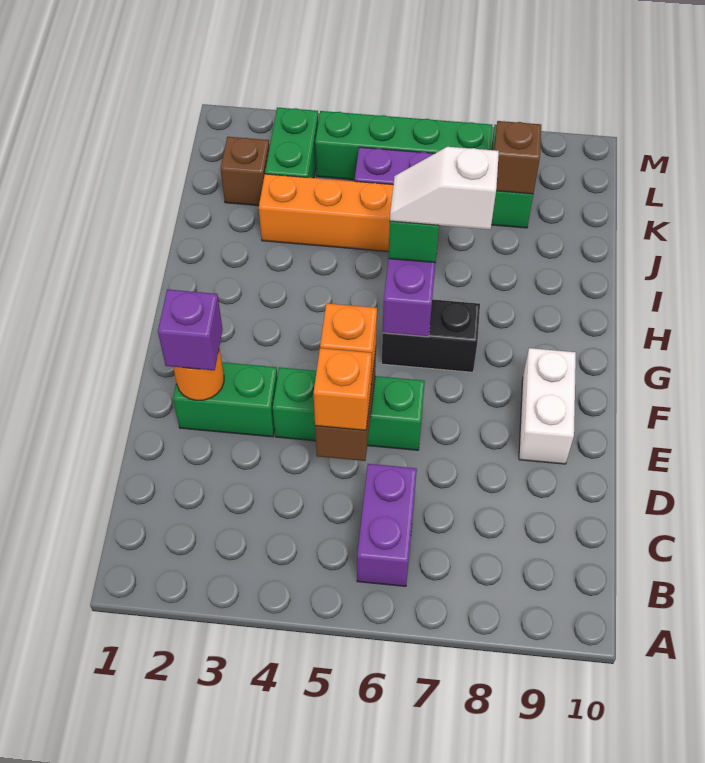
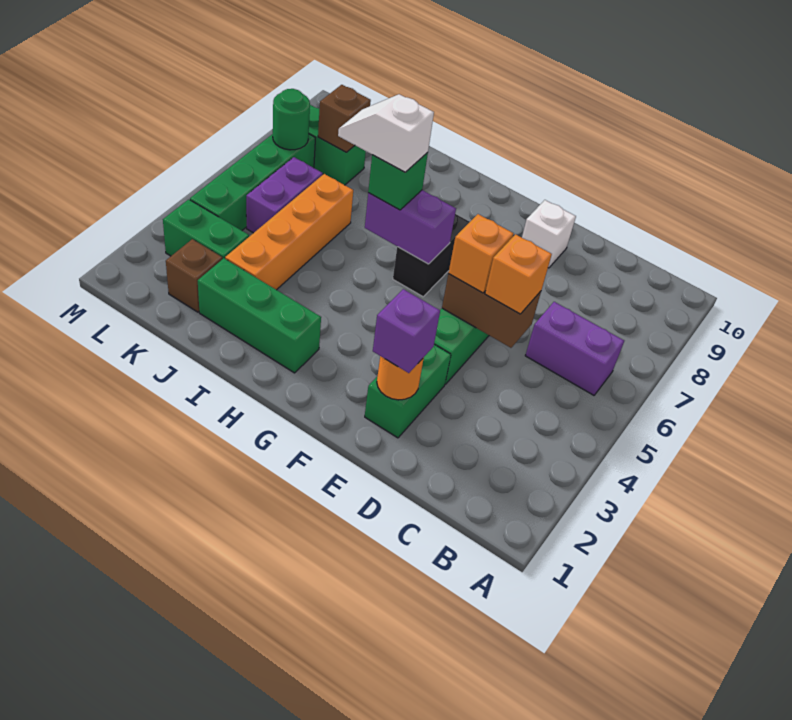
white brick E9:F9 level 1 -> white brick E9 level 1
none -> green brick H2:J2 level 1
white slope H6:H7 level 4 top 7 -> white slope H6:I6 level 4 top H
none -> green round brick L7 level 2

